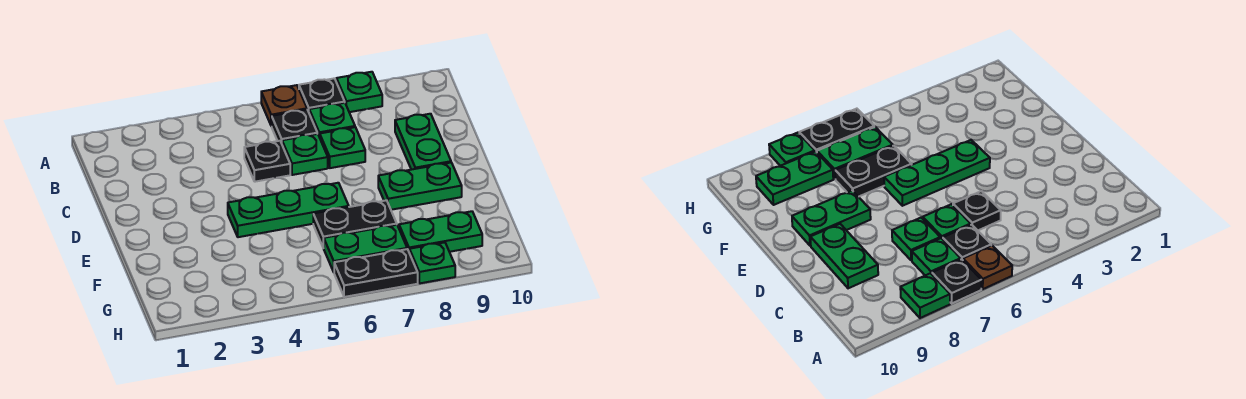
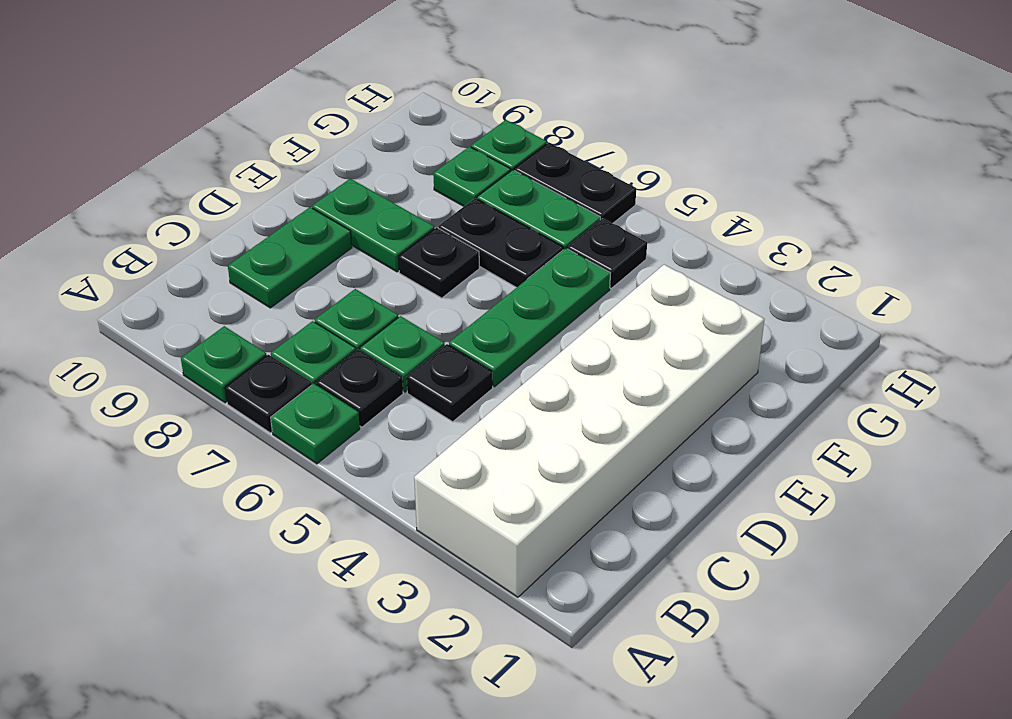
none -> white brick A2:F3 level 1
brown plate A6 level 1 -> green plate A6 level 1
green plate E4:E6 level 1 -> green plate D5:F5 level 1
none -> black plate E7 level 1
none -> black plate G5 level 1
green plate G8:G9 level 1 -> green plate G8 level 1

